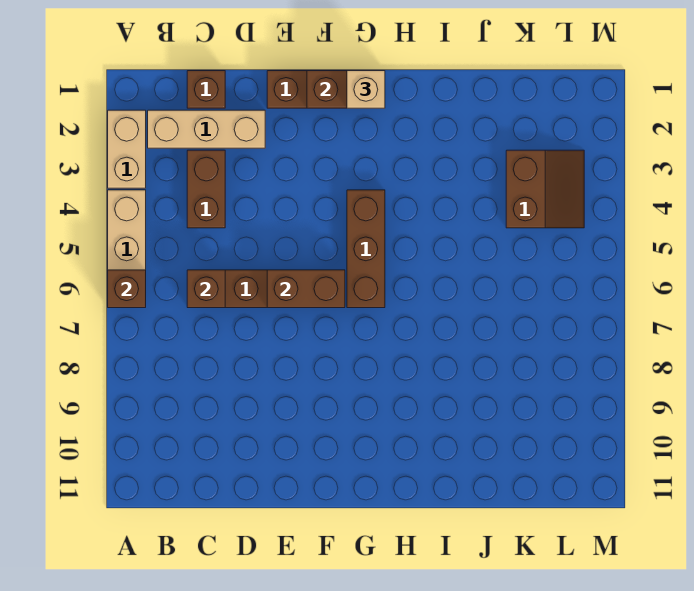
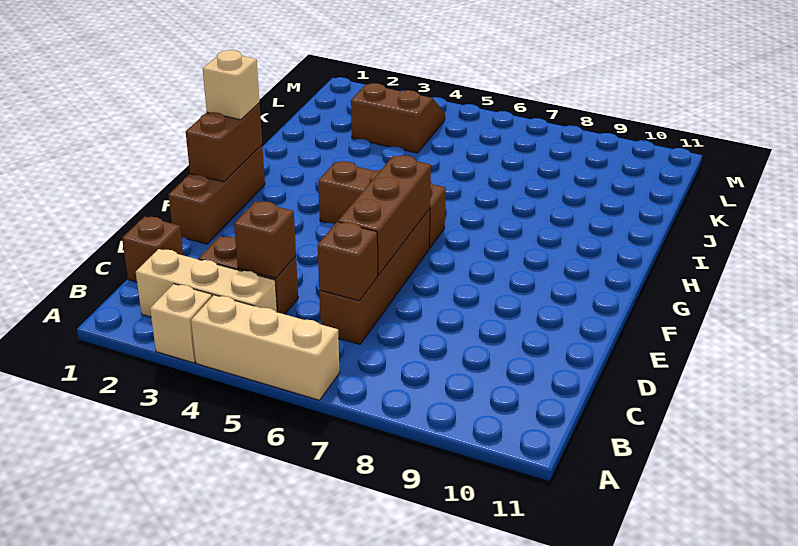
tan brick A2:A3 level 1 -> tan brick A3 level 1
brown brick A6 level 2 -> brown brick C4 level 2
tan brick B2:D2 level 1 -> tan brick B2:B4 level 1
brown brick E6:F6 level 2 -> brown brick D6:F6 level 2

